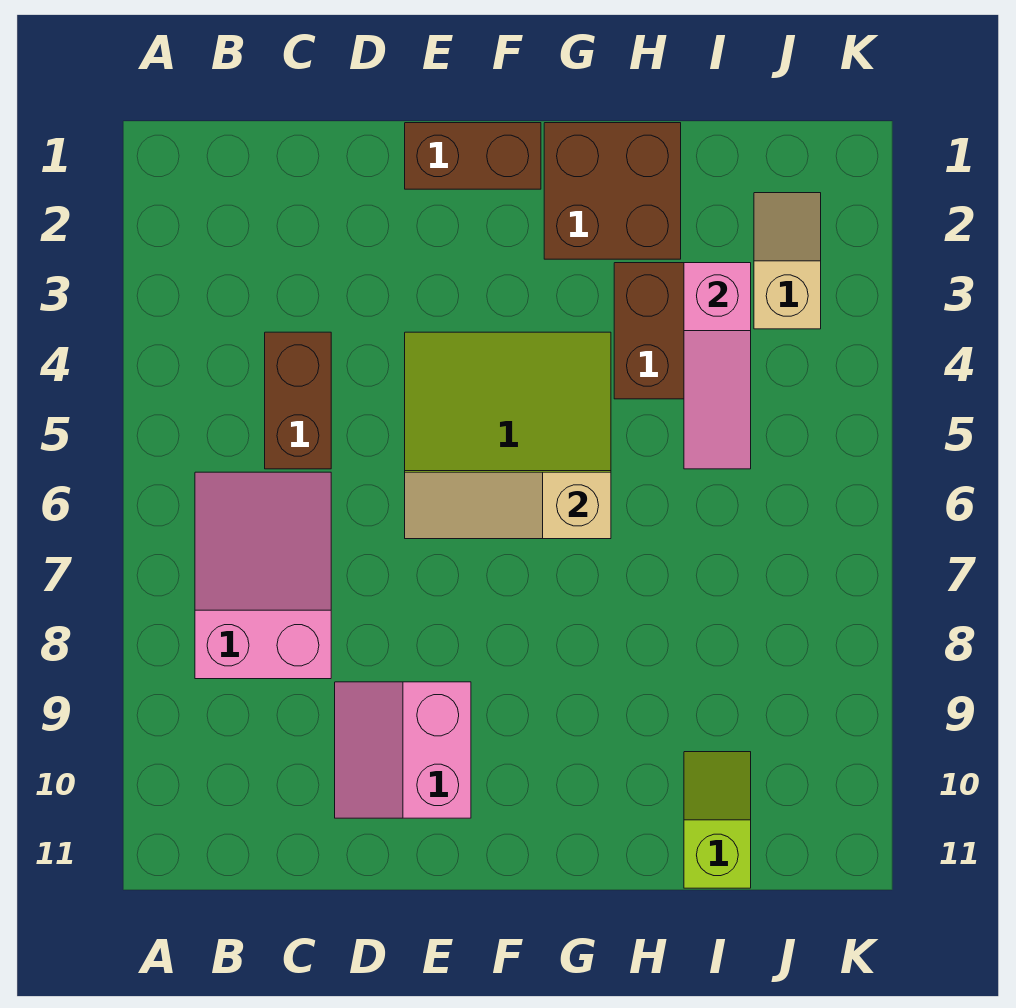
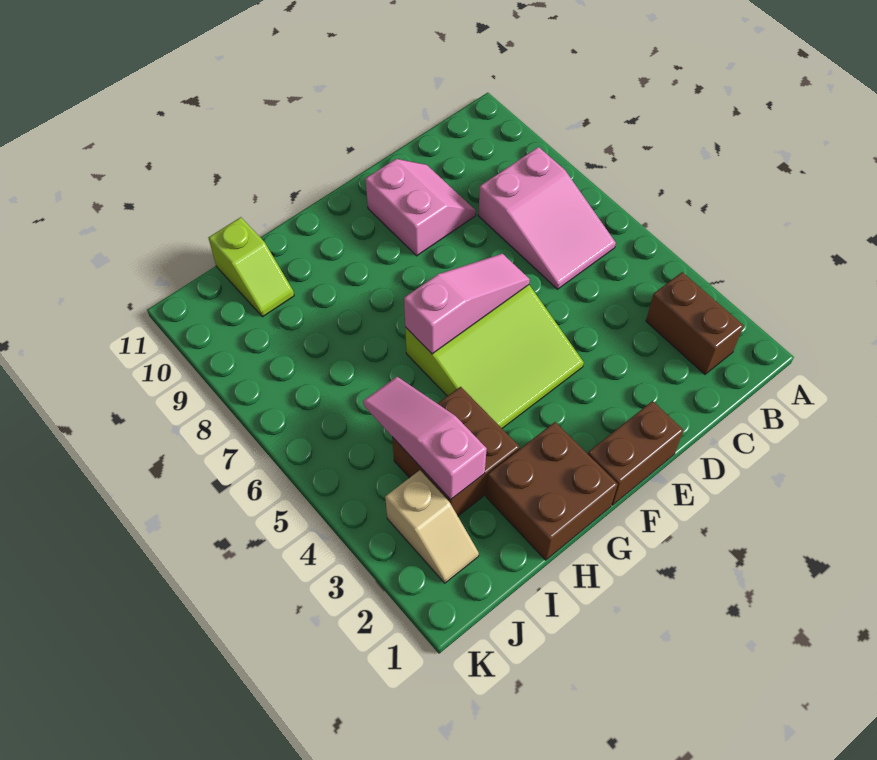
brown brick C4:C5 level 1 -> brown brick B2:B3 level 1
tan slope E6:G6 level 2 top G -> pink slope E6:G6 level 2 top G

